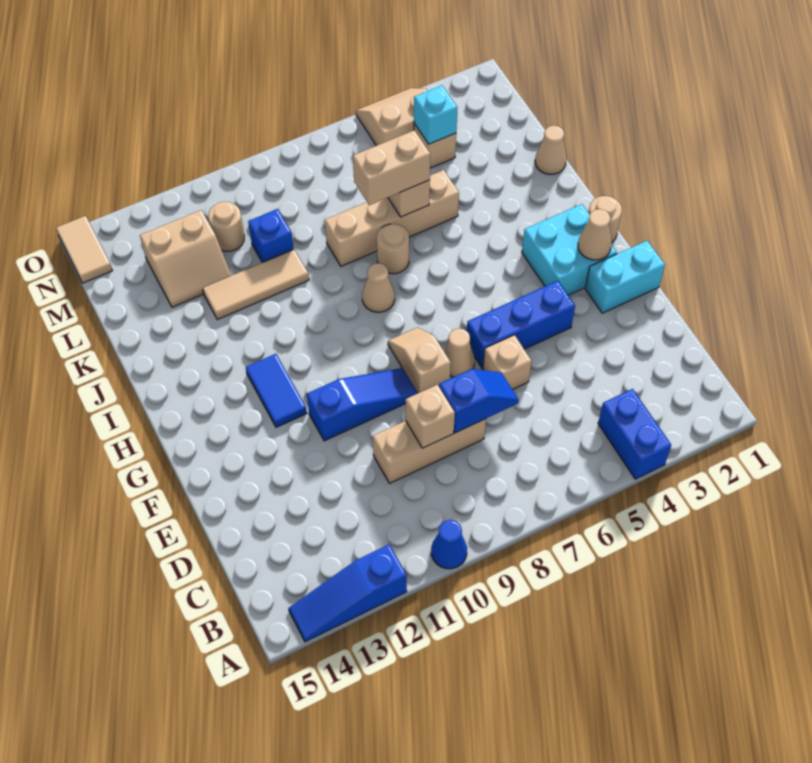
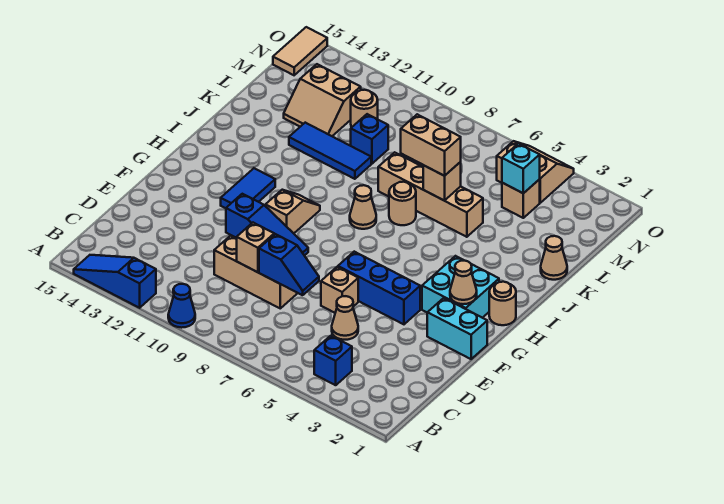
blue brick A4:B4 level 1 -> blue brick B4 level 1
tan cone F7 level 1 -> tan cone D5 level 1
tan slope F8:G8 level 1 top F -> tan slope G10:H10 level 1 top G
tan tile K10:K12 level 1 -> blue tile K10:K12 level 1

